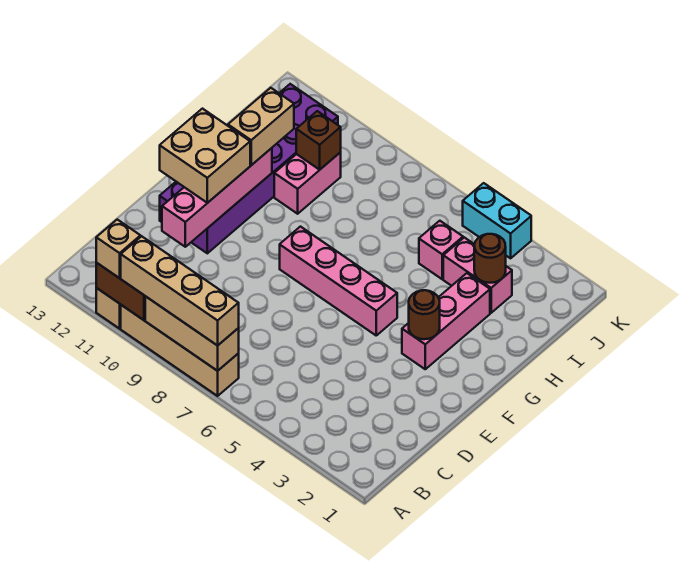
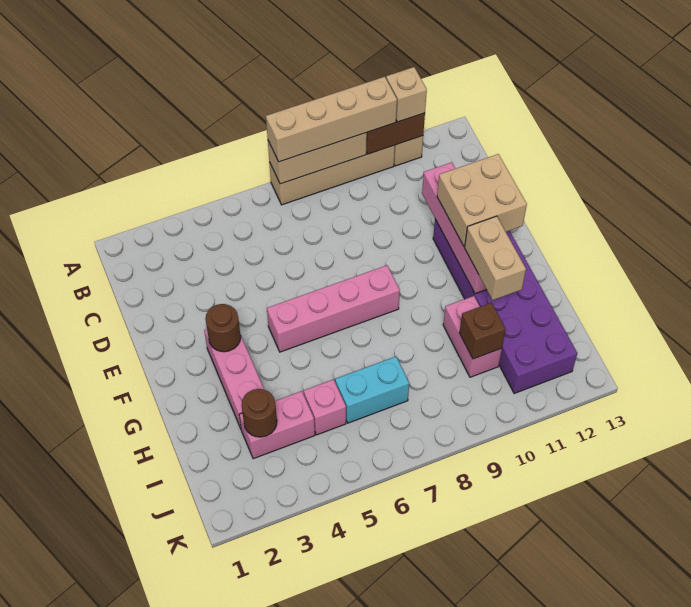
cyan brick K4:K5 level 1 -> cyan brick I6:I7 level 1

